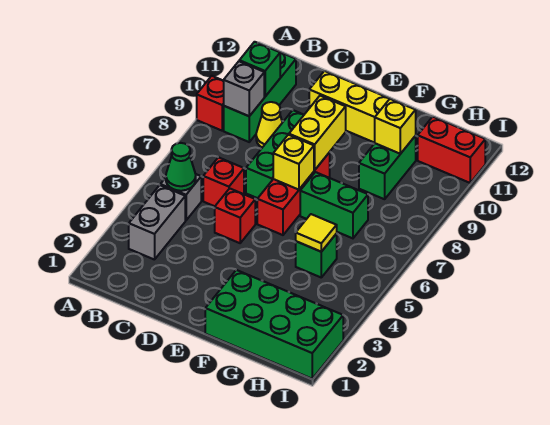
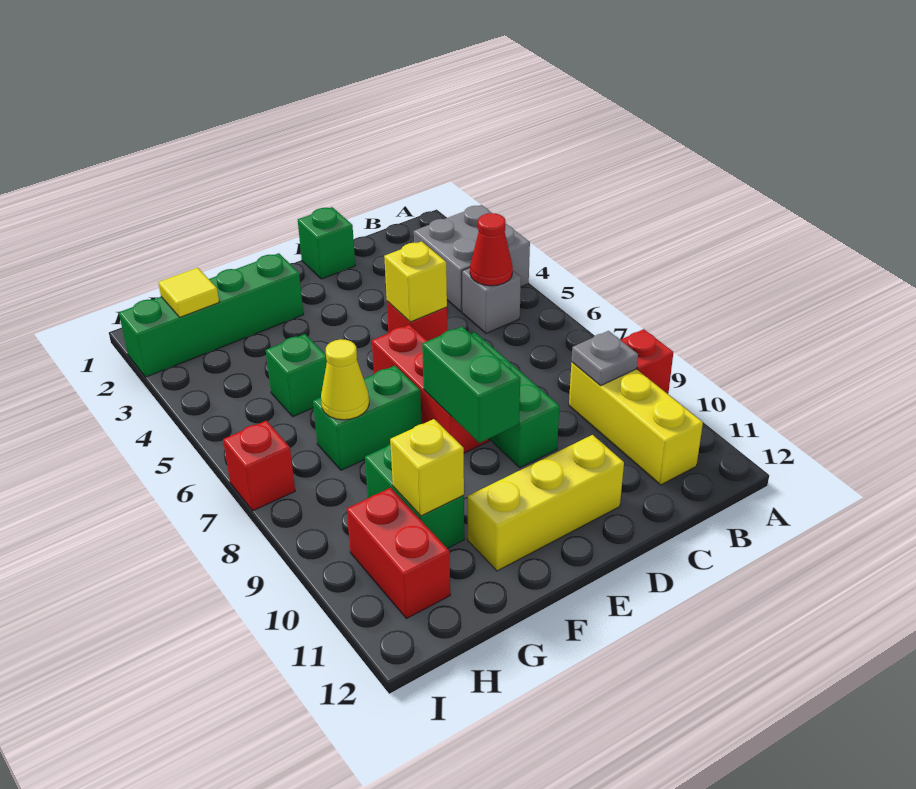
grey brick B3:B4 level 1 -> grey brick A3:B4 level 1
green cone B5 level 2 -> red cone B5 level 2
green brick B9:B11 level 1 -> yellow brick B9:B11 level 1
grey brick B9 level 2 -> grey plate B9 level 2
green brick B10 level 2 -> green brick D1 level 1
red brick C6 level 1 -> red brick I7 level 1
yellow cone C9 level 1 -> yellow cone G7 level 2
yellow brick E7 level 2 -> yellow brick D5 level 2
yellow brick E8:E9 level 2 -> green brick E8:E9 level 2
green brick F1:I2 level 1 -> green brick F2:I2 level 1
yellow tile G5 level 2 -> yellow tile H2 level 2
red brick H11:I11 level 1 -> red brick H10:H11 level 1

